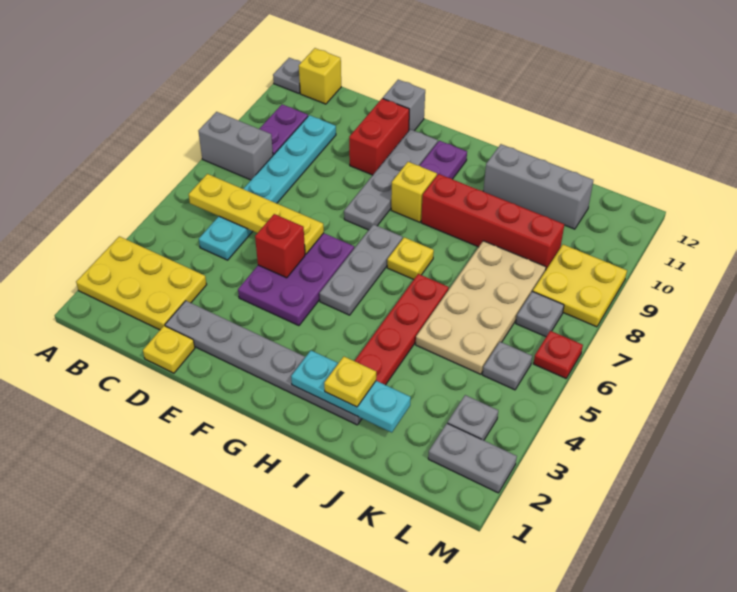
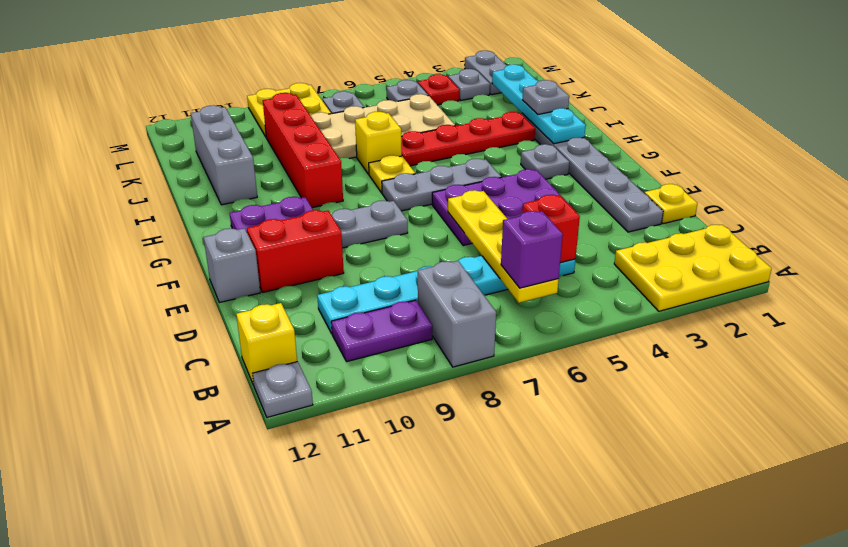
yellow plate A2:C3 level 1 -> yellow plate A1:B3 level 1
none -> purple brick B6 level 3
red brick E5 level 2 -> red brick C5 level 2
none -> grey plate G3 level 1
yellow brick G9 level 1 -> yellow brick I7 level 1
cyan plate H2:J2 level 2 -> cyan plate H2:K2 level 2
yellow plate I2 level 3 -> grey plate I2 level 3
red plate M6 level 1 -> red plate L4 level 1

